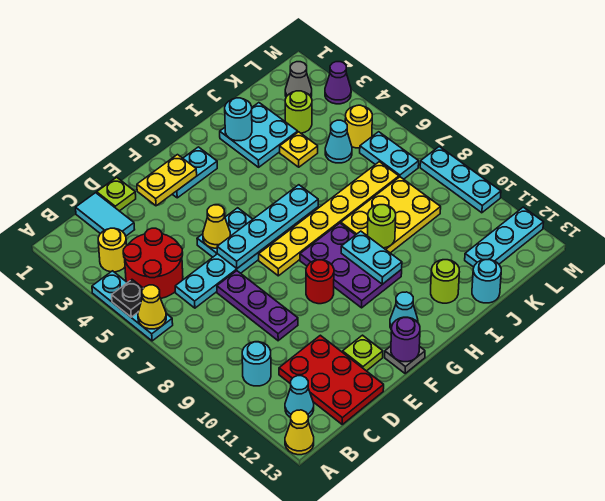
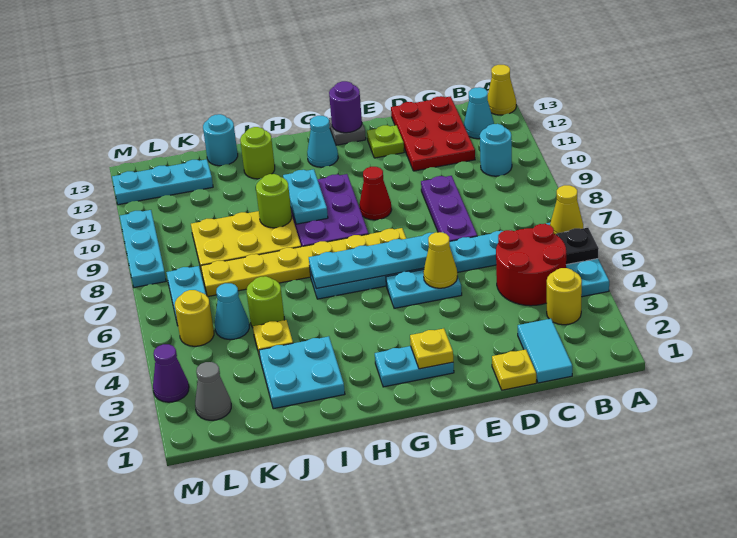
lime plate D1 level 1 -> yellow plate D1 level 1
yellow plate E2:F2 level 2 -> yellow plate F2 level 2
red round brick F9 level 1 -> red cone F9 level 1
cyan round brick I2 level 2 -> none
lime round brick K3 level 1 -> lime round brick J5 level 1

